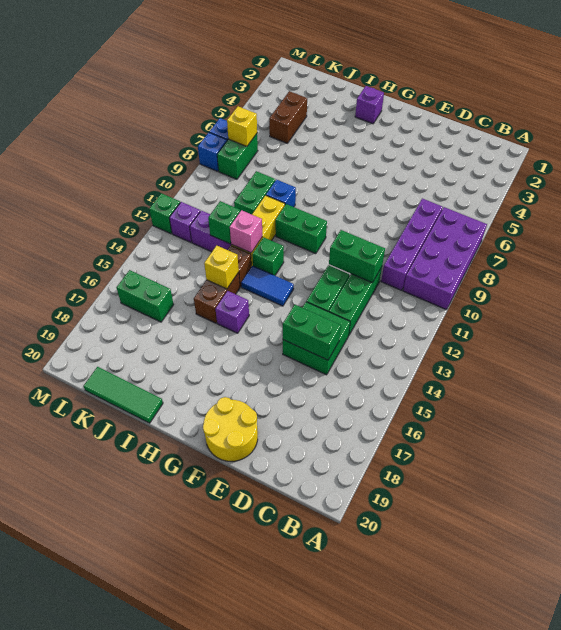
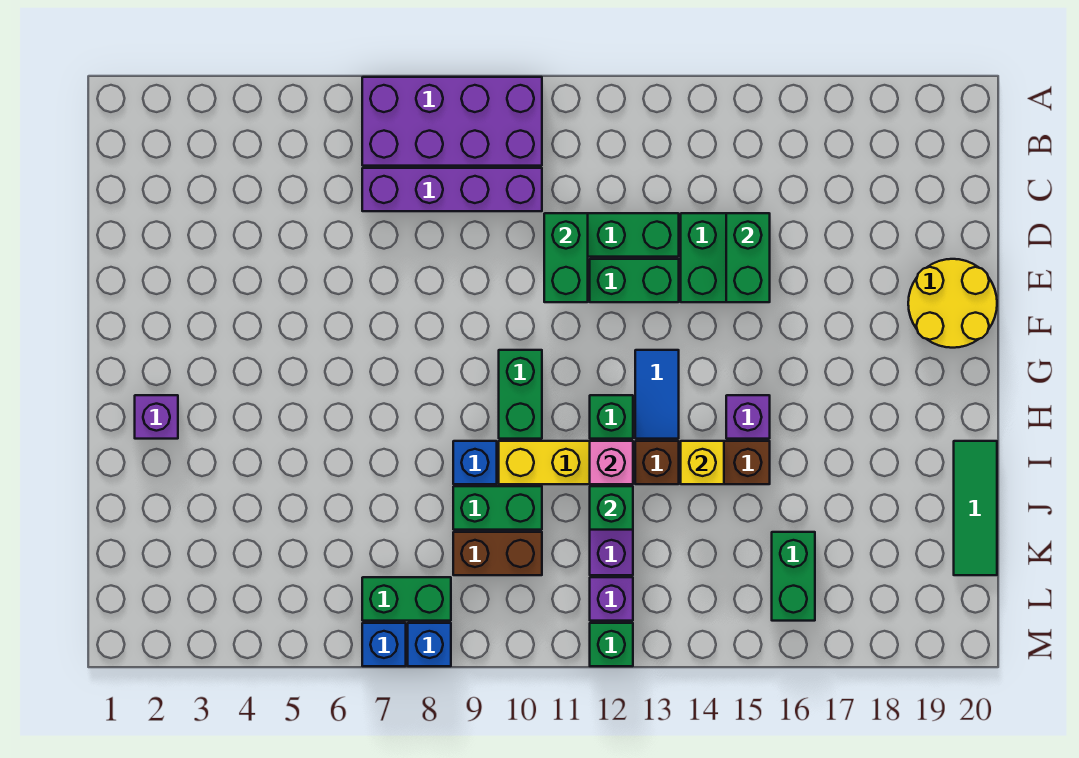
brown brick K4:K5 level 1 -> brown brick K9:K10 level 1
yellow brick L7 level 2 -> none

